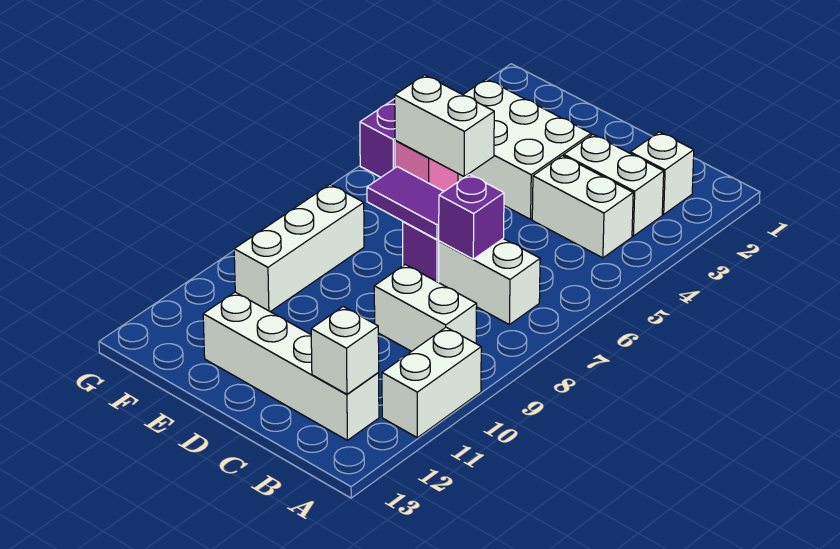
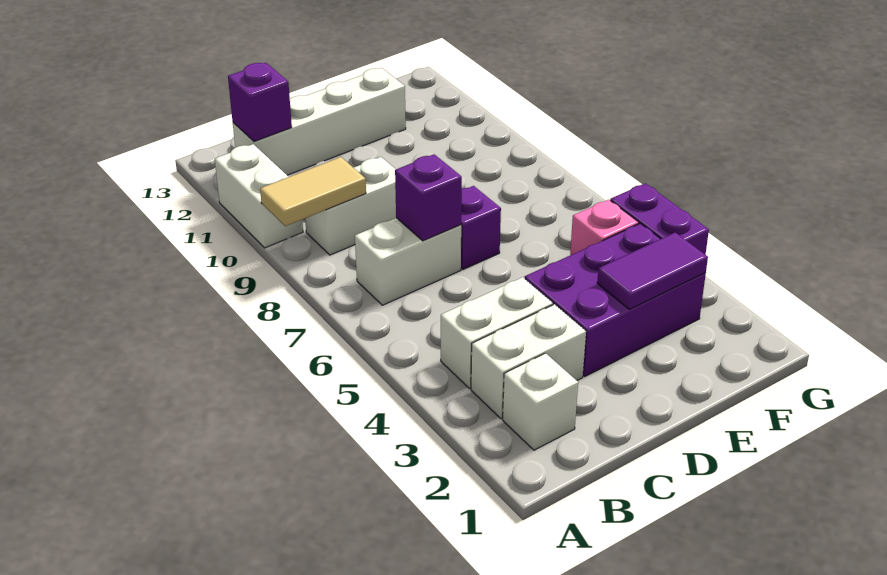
none -> tan tile A9:B9 level 2
white brick B12 level 2 -> purple brick B12 level 2
white brick D3:F4 level 1 -> purple brick D3:F4 level 1
purple tile D7:E7 level 2 -> purple tile E3:F3 level 2
white brick E5:F5 level 2 -> none
white brick F8:F10 level 1 -> none

